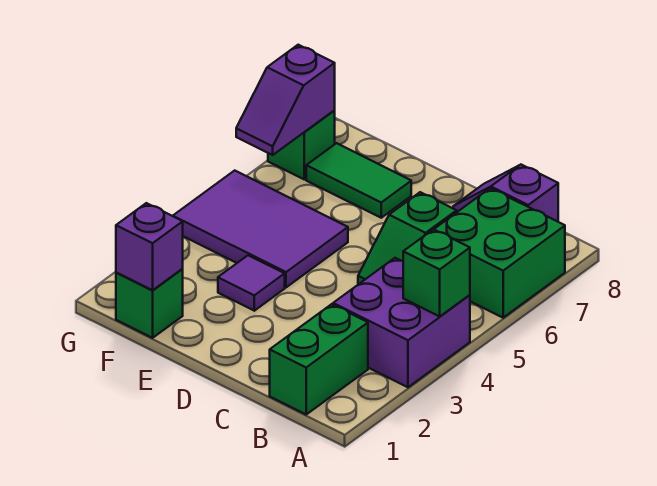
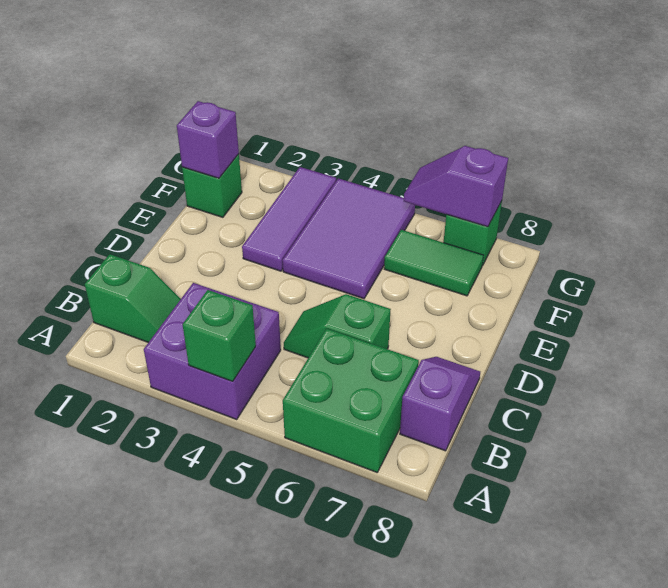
green brick B1:B2 level 1 -> green slope B1:B2 level 1 top 1
purple tile E3 level 1 -> purple tile E3:G3 level 1
green tile E7:F7 level 1 -> green tile F6:F7 level 1

